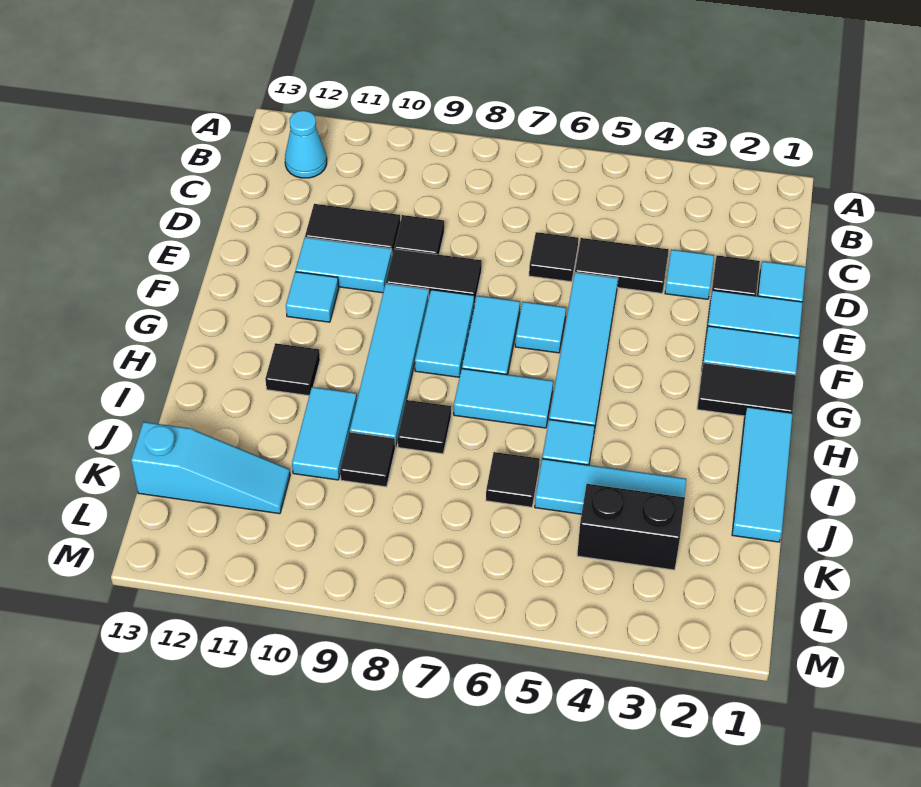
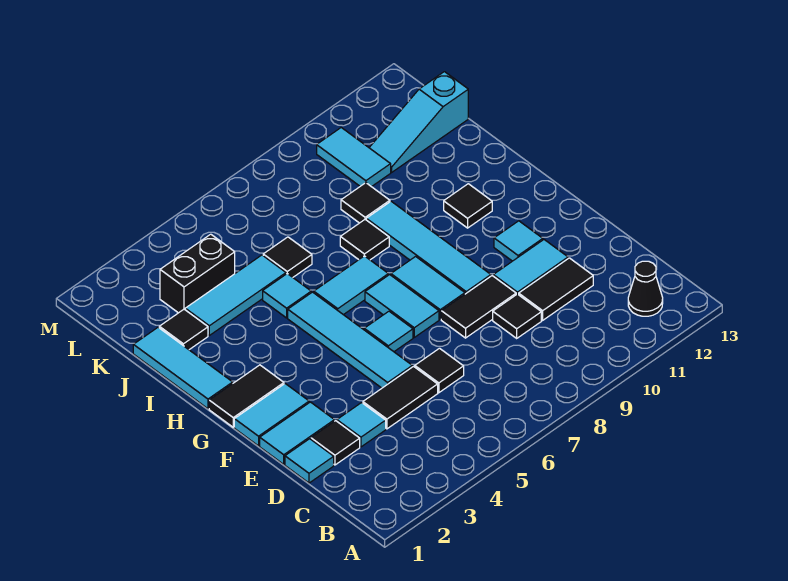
cyan cone B12 level 1 -> black cone B12 level 1
cyan tile I10:J10 level 1 -> cyan tile K10:L10 level 1
none -> black tile J2 level 1

